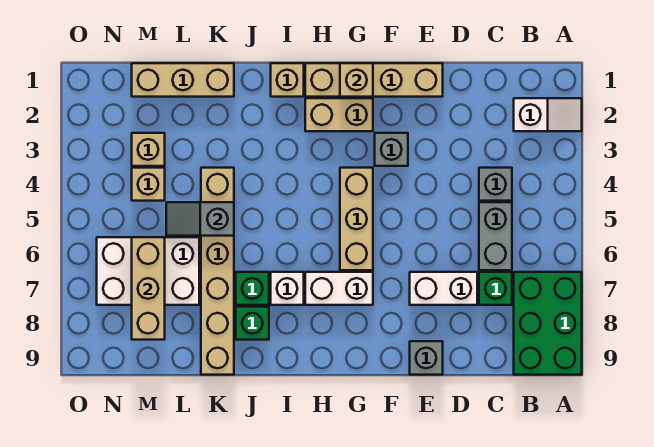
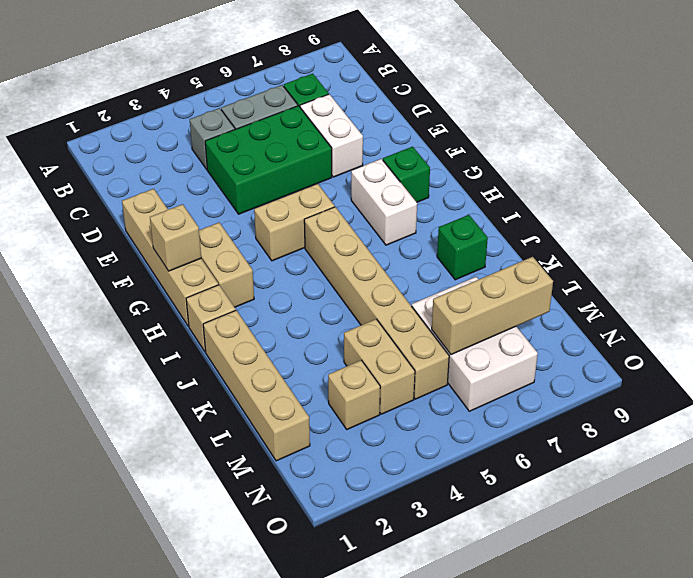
white slope A2:B2 level 1 top B -> none
green brick A7:B9 level 1 -> green brick D4:E6 level 1
grey brick E9 level 1 -> none
grey brick F3 level 1 -> none
tan brick G4:G6 level 1 -> tan brick G4:G5 level 1
white brick I7 level 1 -> none
green brick J7 level 1 -> green brick G8 level 1
tan brick K1:M1 level 1 -> tan brick J1:M1 level 1
tan brick K4:K9 level 1 -> tan brick H5:M5 level 1
grey slope K5:L5 level 2 top K -> none
tan brick M4 level 1 -> tan brick L4:M4 level 1

